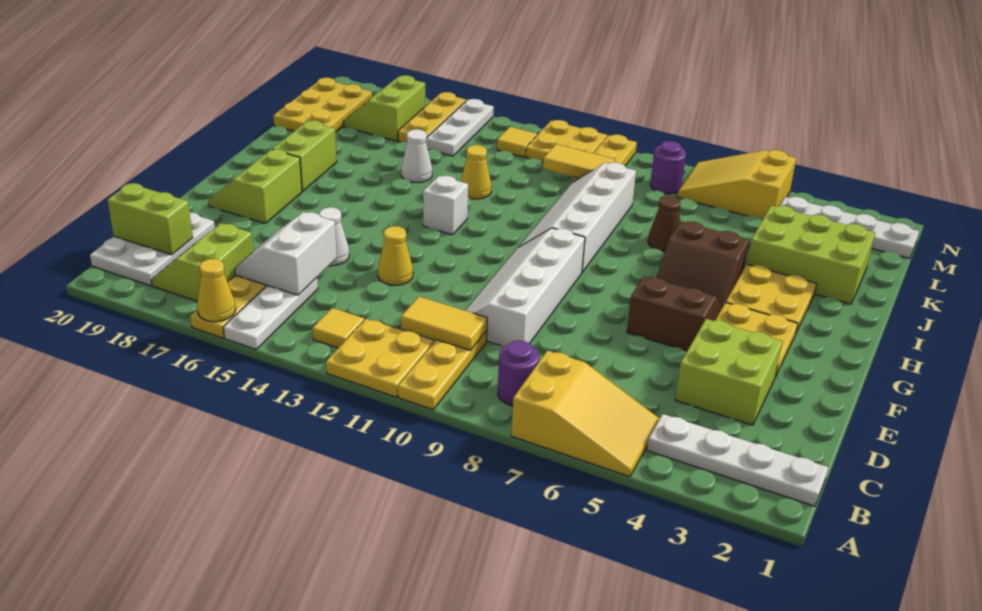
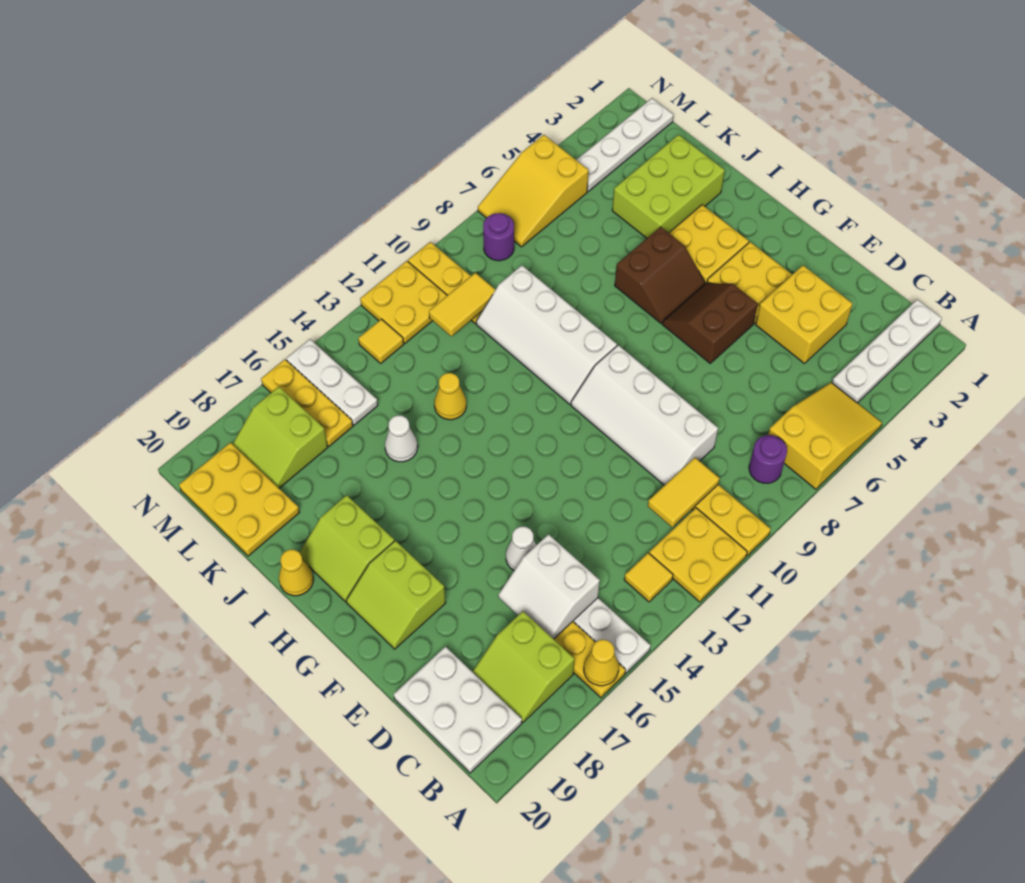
lime brick C19:C20 level 2 -> none
lime brick D3:E4 level 1 -> yellow brick D3:E4 level 1
yellow cone E13 level 1 -> yellow cone I20 level 1
white brick H13 level 1 -> none
brown cone J7 level 1 -> none

